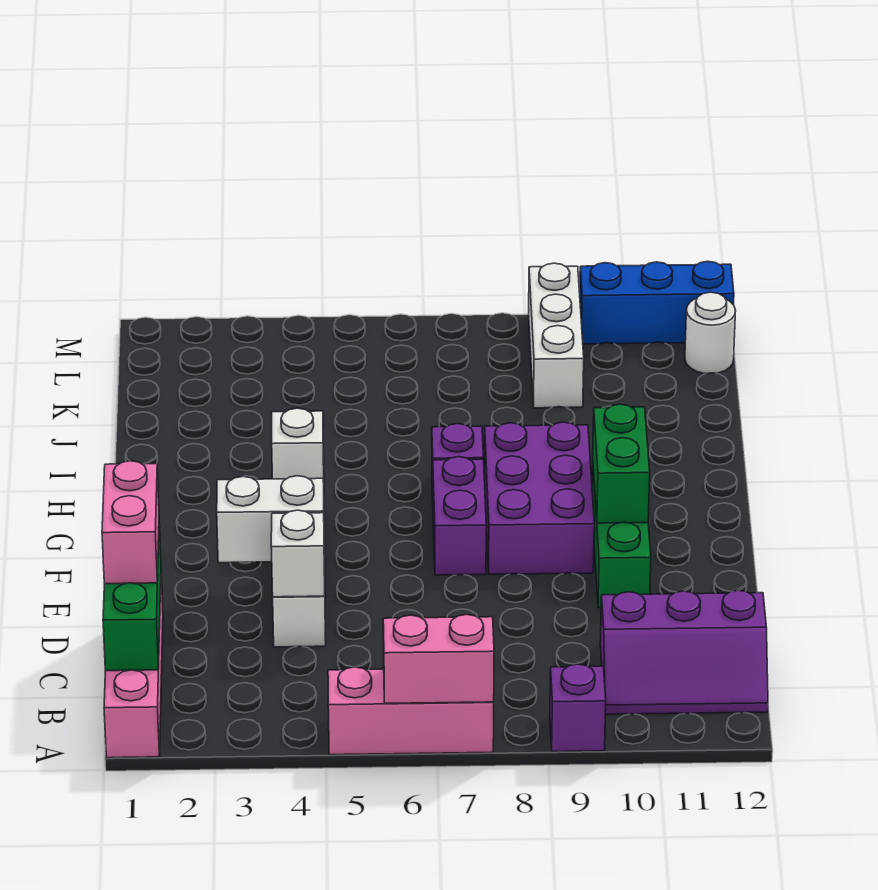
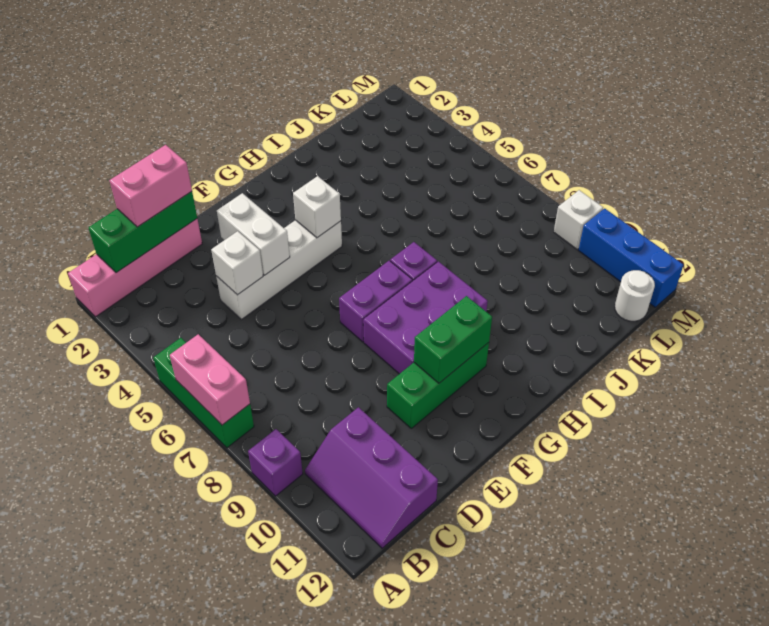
pink brick A5:A7 level 1 -> green brick A5:A7 level 1
white brick K9:M9 level 1 -> white brick M9 level 1

